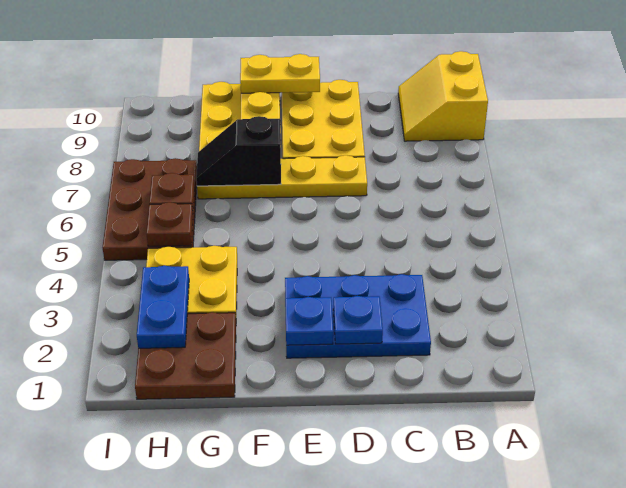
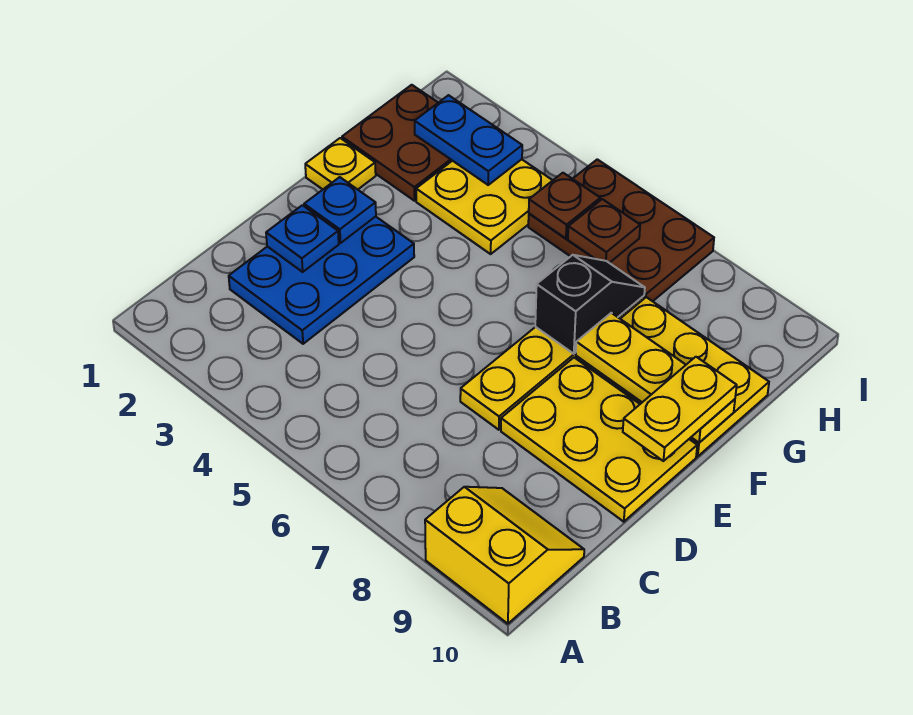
none -> yellow plate F1 level 1

